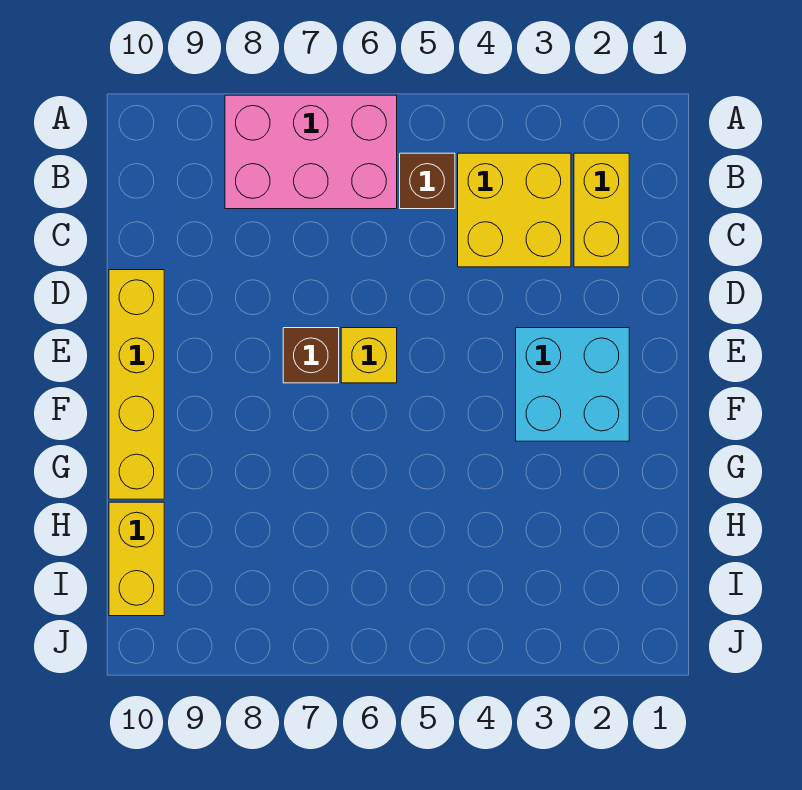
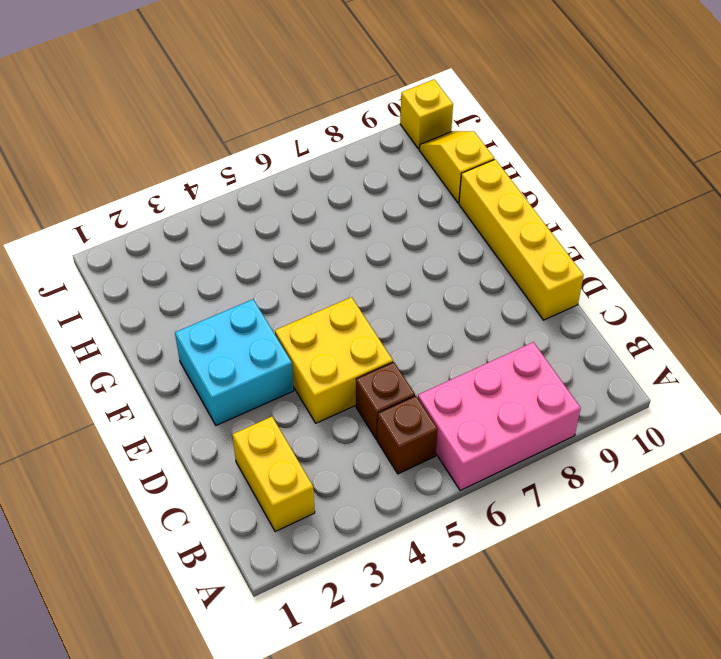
yellow brick B3:C4 level 1 -> yellow brick D4:E5 level 1
yellow brick E6 level 1 -> yellow brick J10 level 1
brown brick E7 level 1 -> brown brick C5 level 1
yellow brick H10:I10 level 1 -> yellow slope H10:I10 level 1 top H

